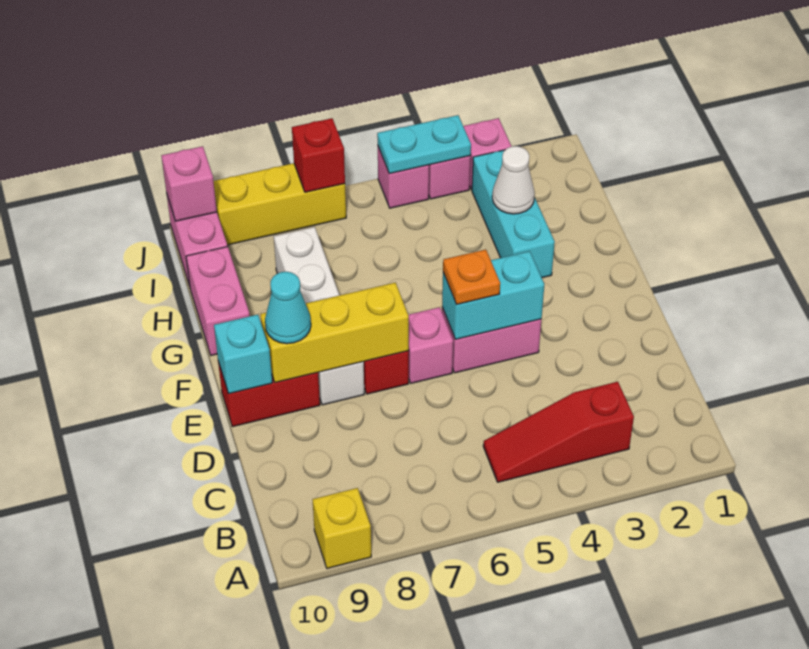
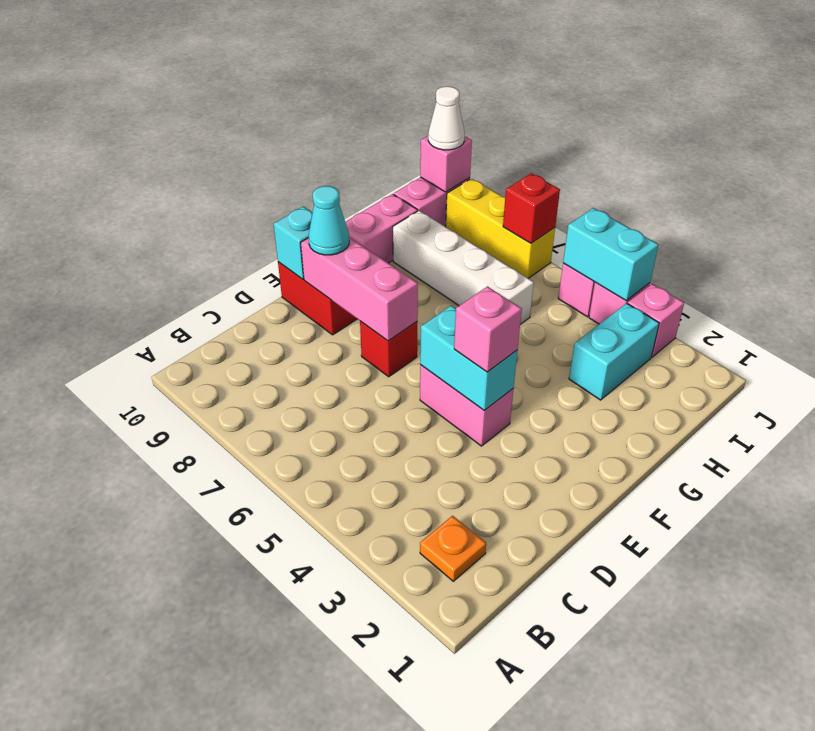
yellow brick A9 level 1 -> none
red slope B3:B5 level 1 top 3 -> none
orange plate E5 level 3 -> orange plate B2 level 1
pink brick E6 level 1 -> pink brick E4 level 3
yellow brick E7:E9 level 2 -> pink brick E7:E9 level 2
white brick E8:H8 level 1 -> white brick H6:H9 level 1
cyan brick G3:I3 level 1 -> cyan brick H3:I3 level 1
white cone H3 level 2 -> white cone J10 level 3
cyan plate J4:J5 level 2 -> cyan brick J4:J5 level 2

